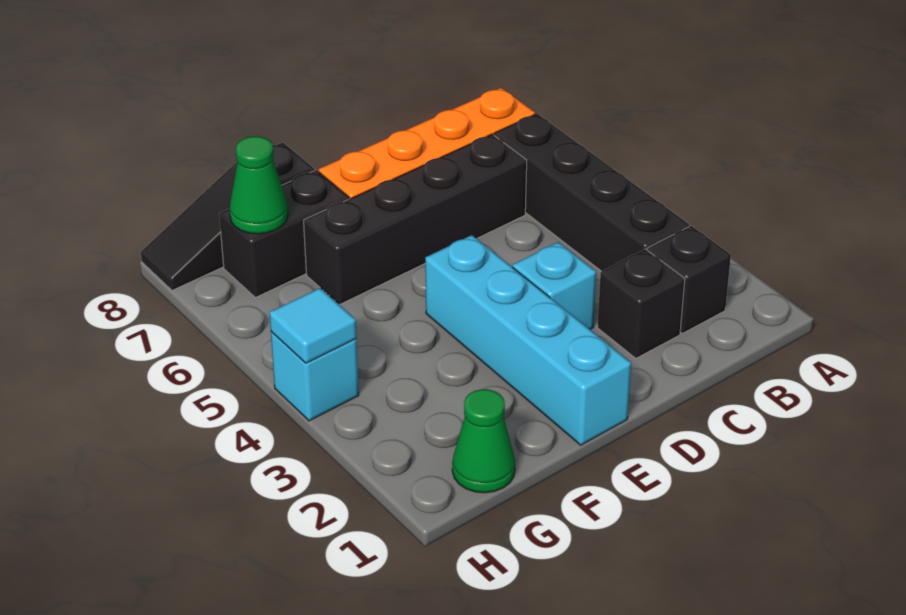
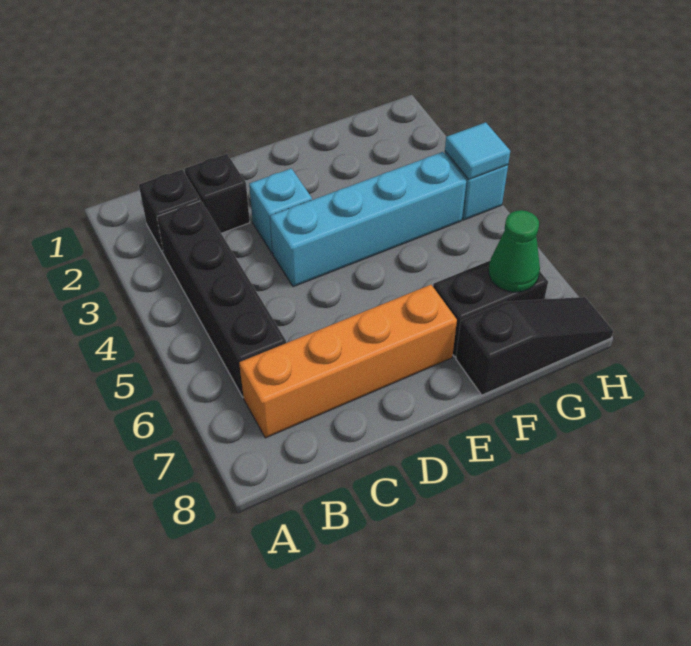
black brick C6:F6 level 1 -> none
cyan brick E1:E4 level 1 -> cyan brick D4:G4 level 1
green cone G1 level 1 -> none

